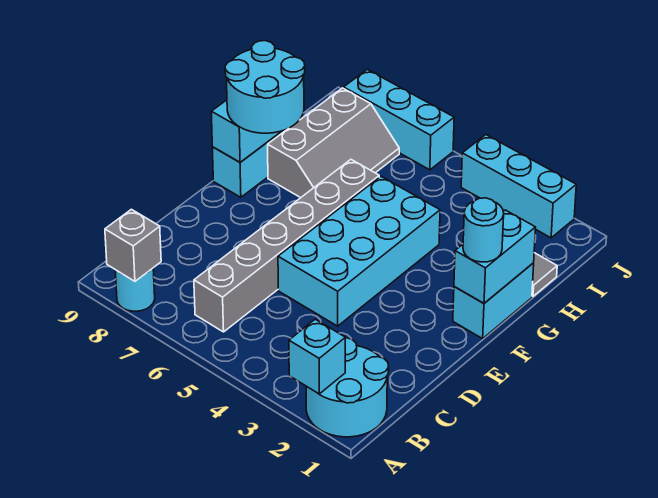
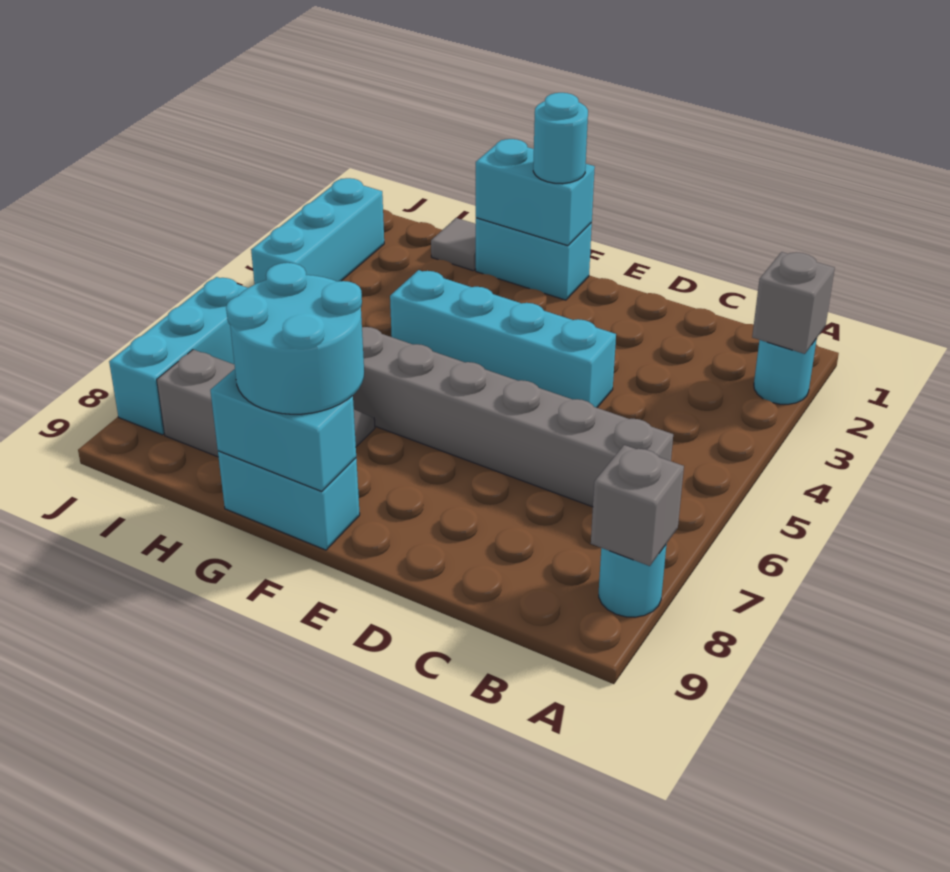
cyan round brick A1:B2 level 1 -> cyan round brick A2 level 1
cyan brick A2 level 2 -> grey brick A2 level 2
cyan brick D4:G5 level 1 -> cyan brick D4:G4 level 1

